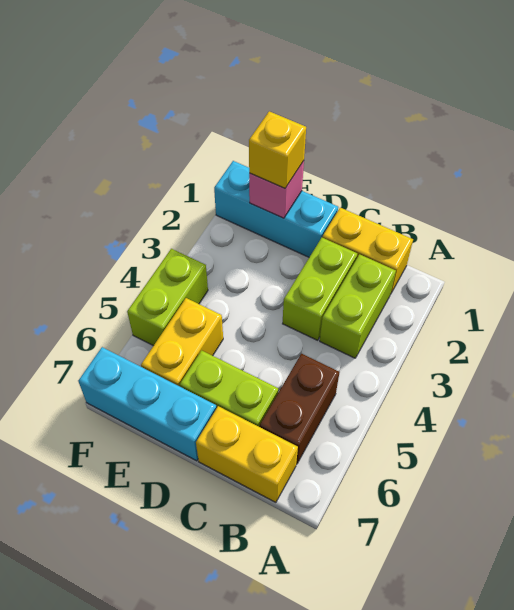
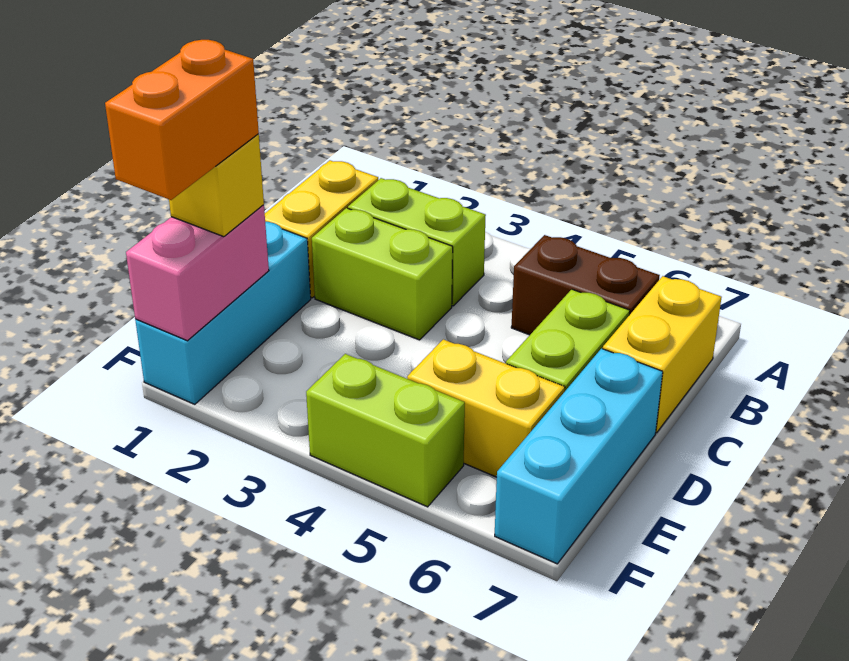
pink brick E1 level 2 -> pink brick E1:F1 level 2
none -> orange brick E1:F1 level 4

